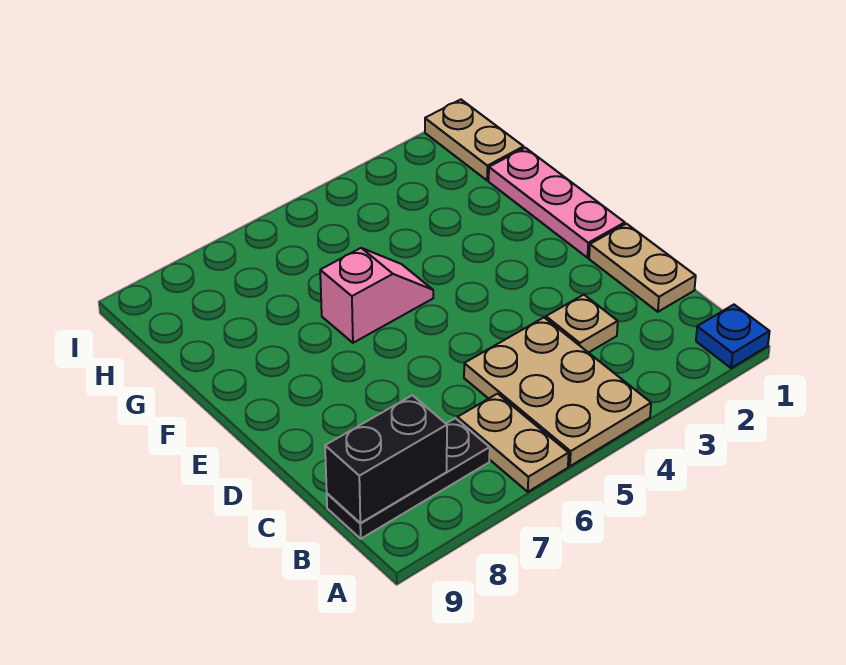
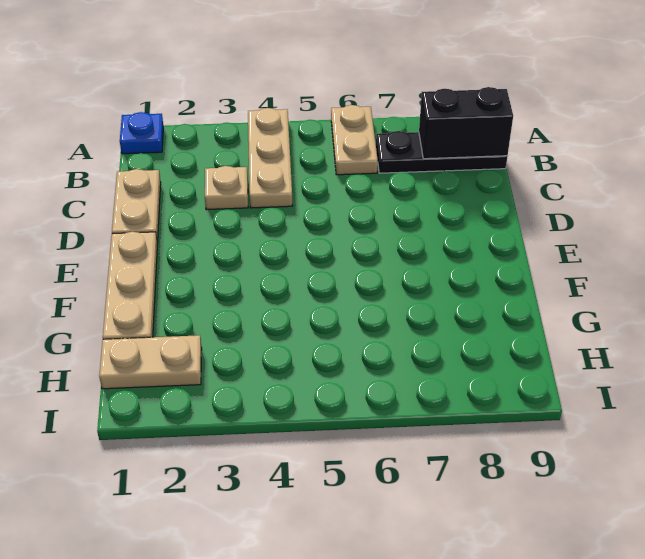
tan plate A4:C5 level 1 -> tan plate A4:C4 level 1
pink plate E1:G1 level 1 -> tan plate E1:G1 level 1
pink slope F5:F6 level 1 top 6 -> none
tan plate H1:I1 level 1 -> tan plate H1:H2 level 1

